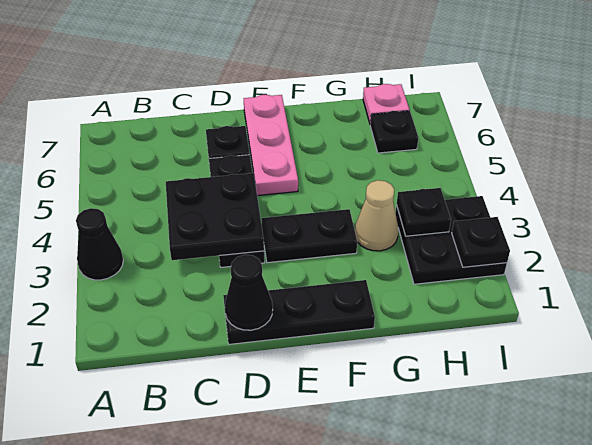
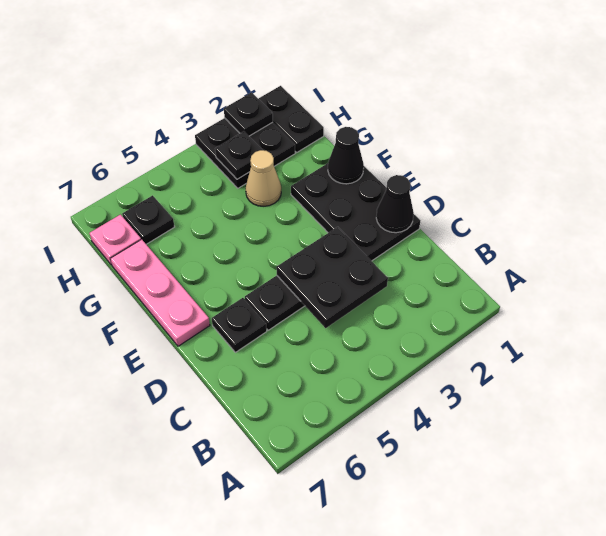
black cone A3 level 1 -> black cone F1 level 2
black plate D1:F1 level 1 -> black plate D1:F2 level 1
black plate E3:F3 level 1 -> black plate H1:I1 level 1
pink plate E5:E7 level 1 -> pink plate E7:G7 level 1

